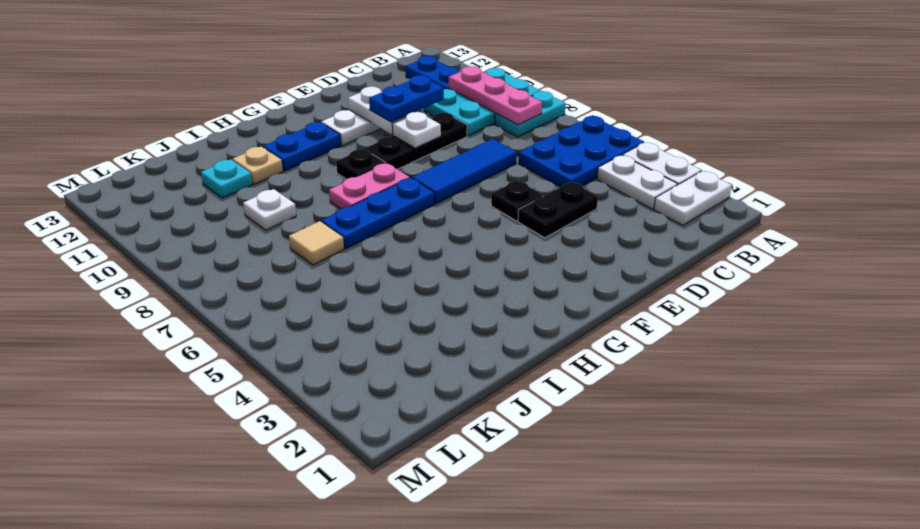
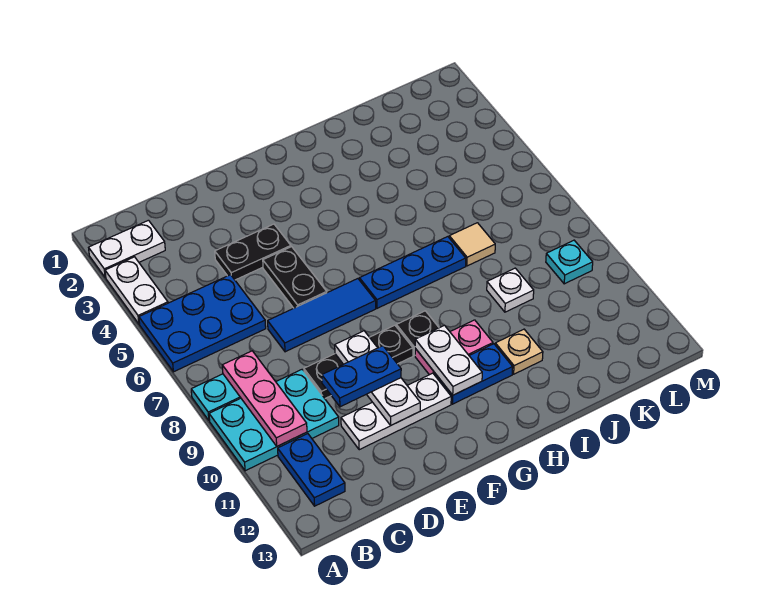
white plate B3:B4 level 1 -> white plate G10:G11 level 2
black plate E5 level 1 -> black plate E5:E6 level 1
pink plate G8:H8 level 1 -> pink plate G10:H10 level 1
cyan plate J11 level 1 -> cyan plate L9 level 1

